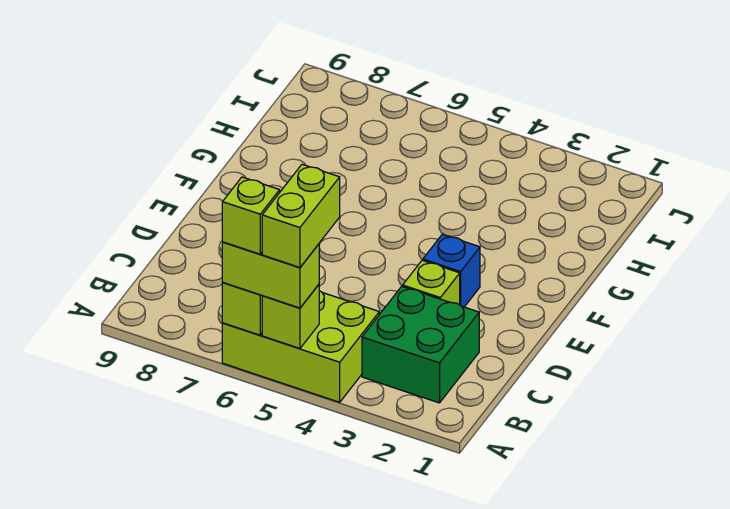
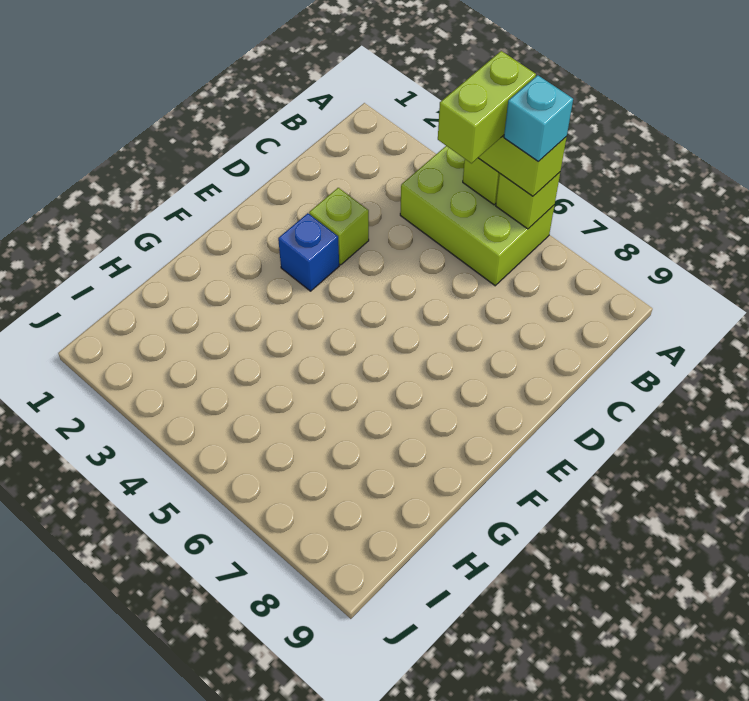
lime brick A6 level 4 -> cyan brick A6 level 4
green brick B2:C3 level 1 -> none

